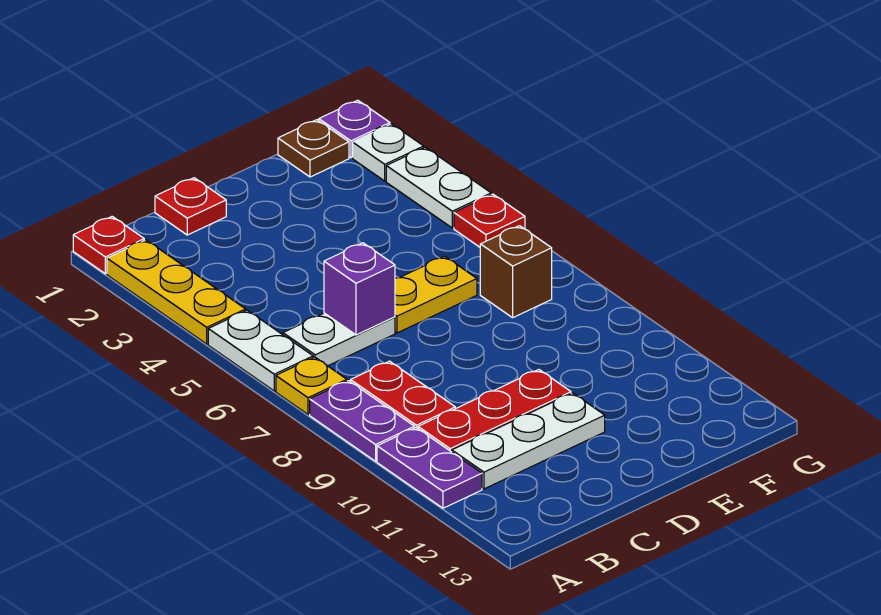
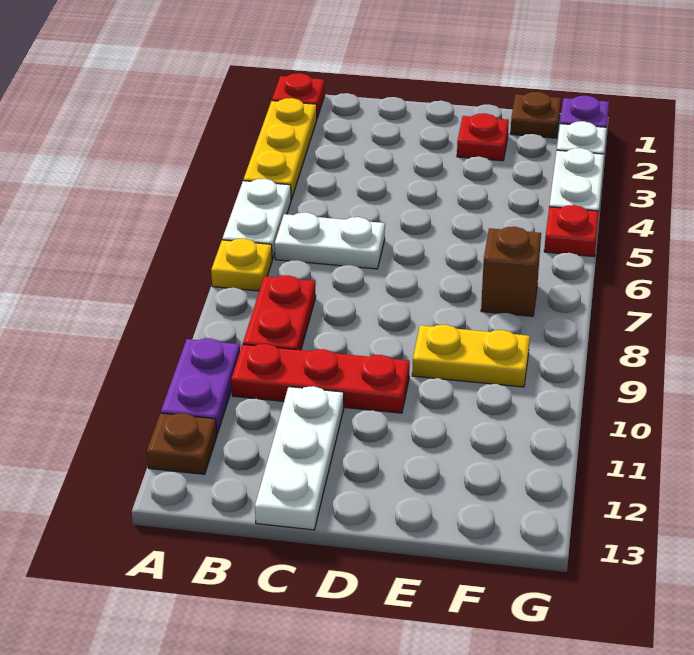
purple plate A8:A9 level 1 -> none
none -> brown plate A12 level 1
white plate B11:D11 level 1 -> white plate C11:C13 level 1
red plate C1 level 1 -> red plate E2 level 1
purple brick C6 level 2 -> none
yellow plate D6:E6 level 1 -> yellow plate E9:F9 level 1

